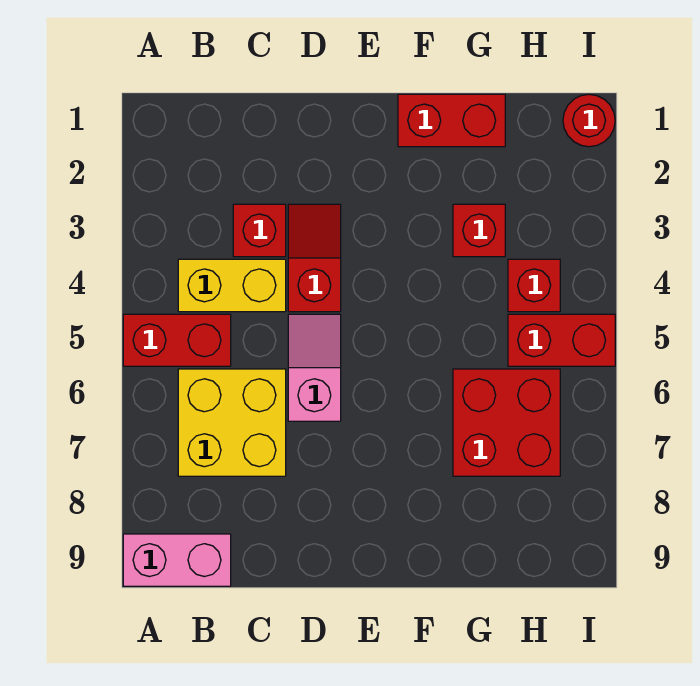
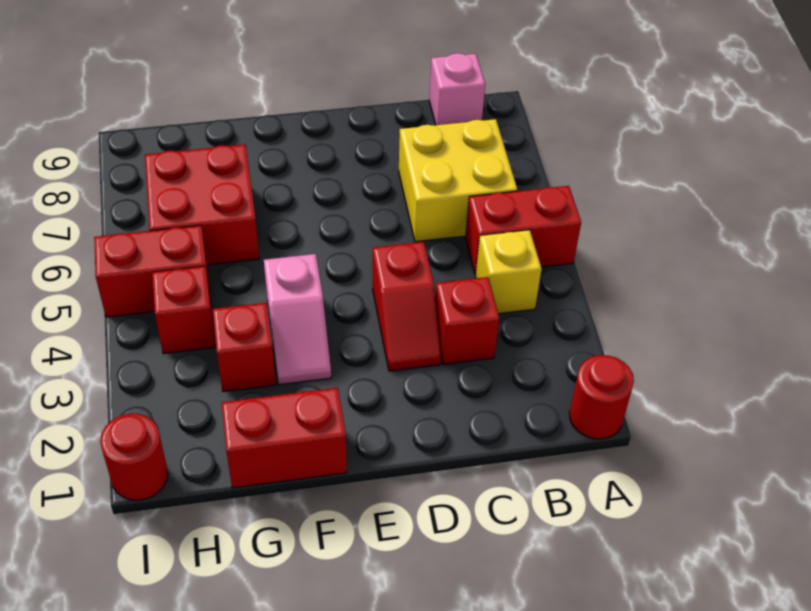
none -> red round brick A1 level 1
pink brick A9:B9 level 1 -> pink brick B9 level 1
yellow brick B4:C4 level 1 -> yellow brick B4 level 1
pink slope D5:D6 level 1 top 6 -> pink slope F3:F4 level 1 top 4

